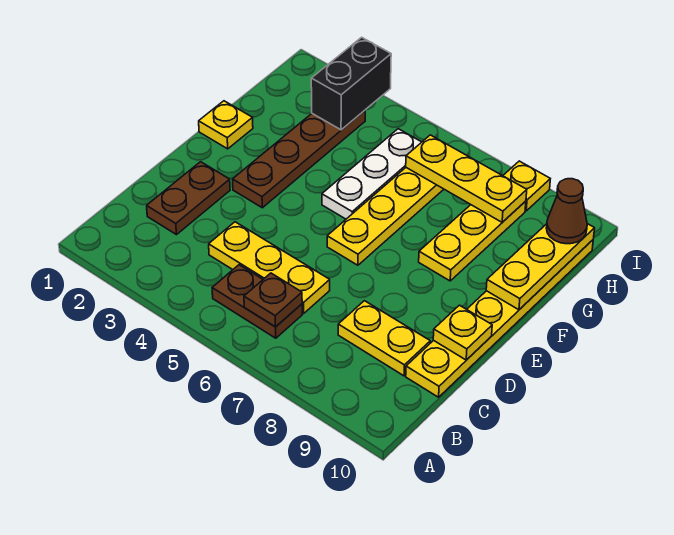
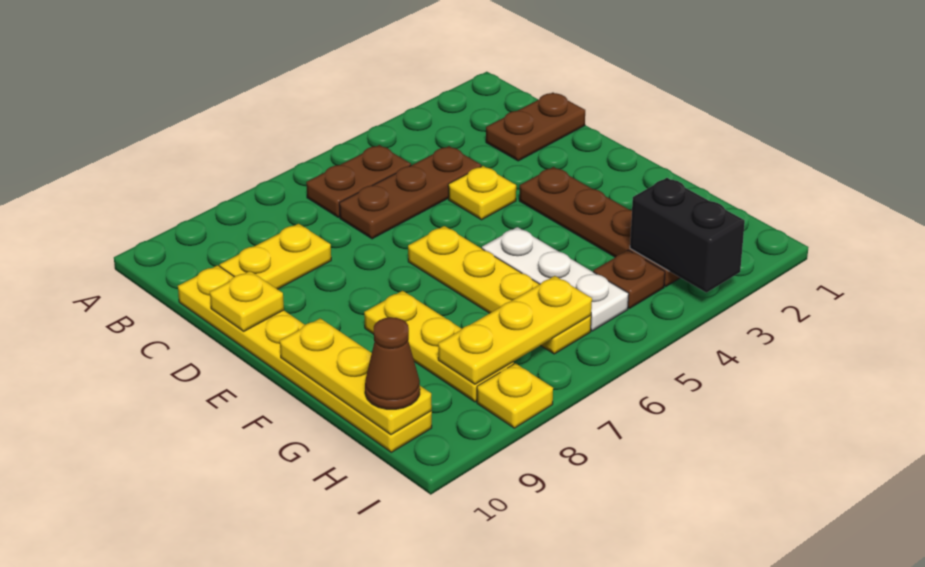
brown plate B6 level 2 -> brown plate H4 level 1
brown plate C2:D2 level 1 -> brown plate C1:C2 level 1
yellow plate C4:C6 level 1 -> brown plate C4:C6 level 1
yellow plate F1 level 1 -> yellow plate D4 level 1

